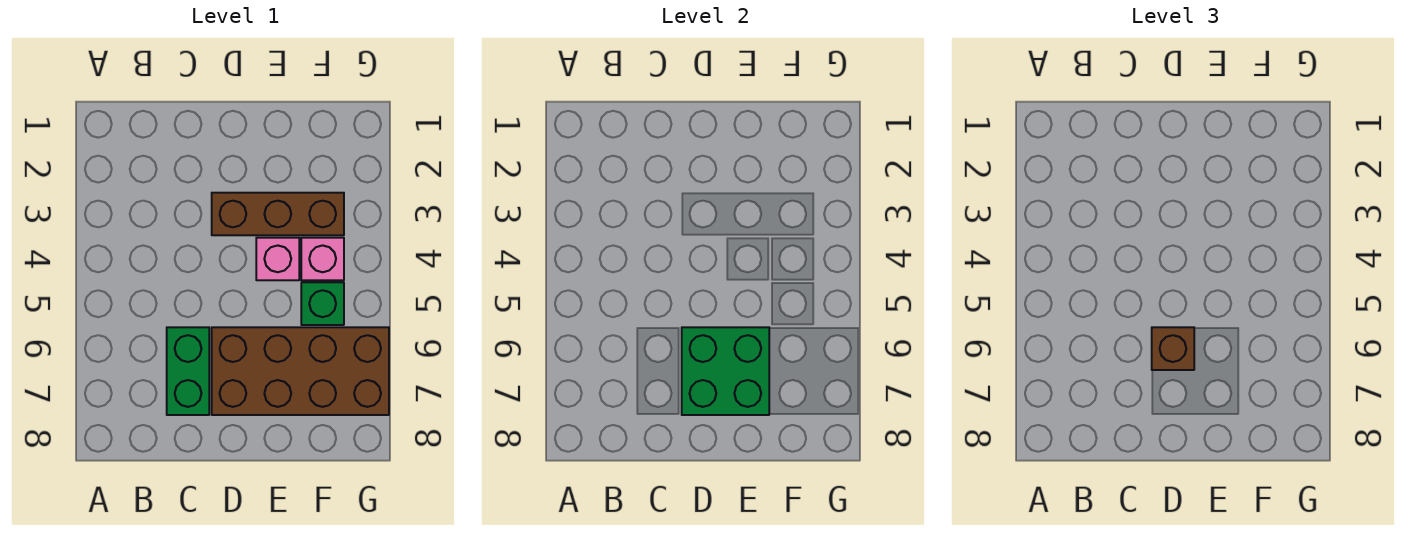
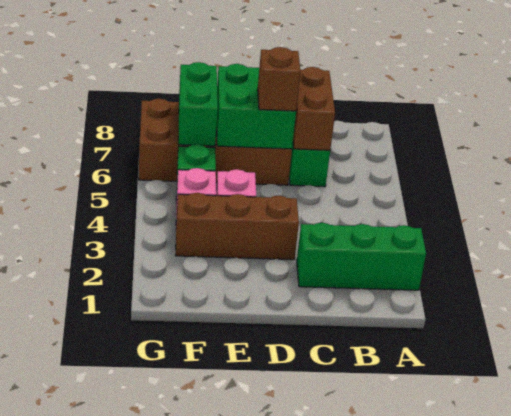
none -> green brick A2:C2 level 1
none -> brown brick C6:C7 level 2
none -> green brick F6:F7 level 2

